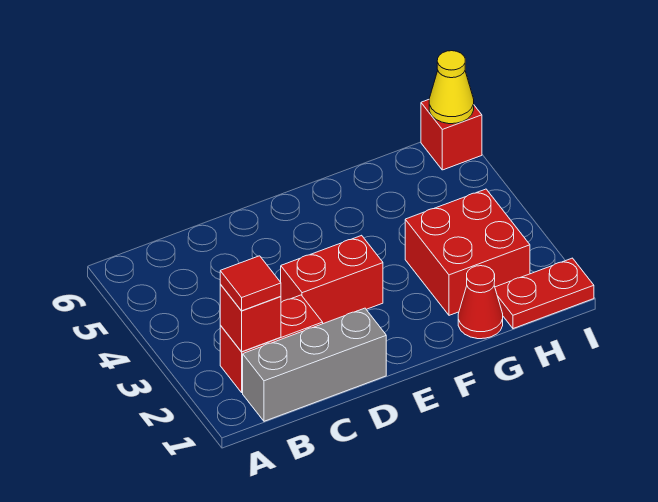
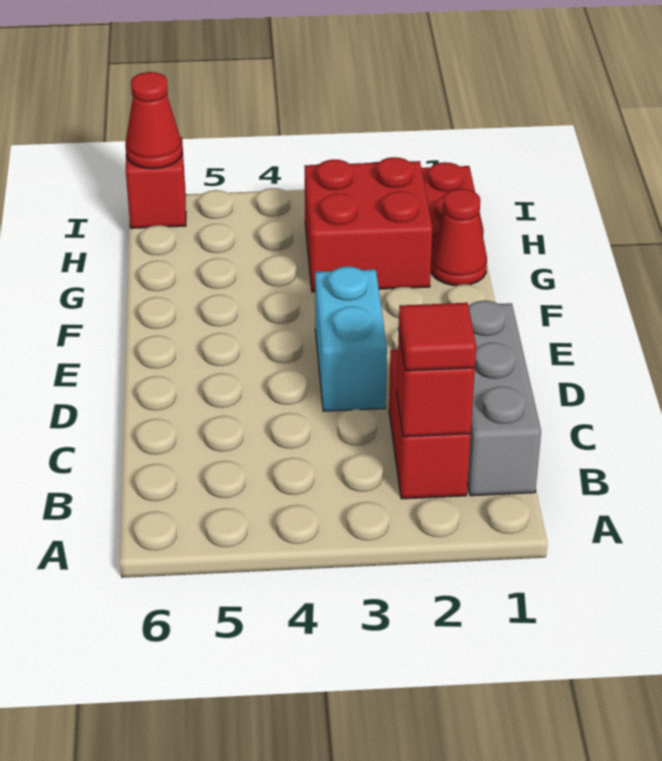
red brick D3:E3 level 1 -> cyan brick D3:E3 level 1
yellow cone I6 level 2 -> red cone I6 level 2

